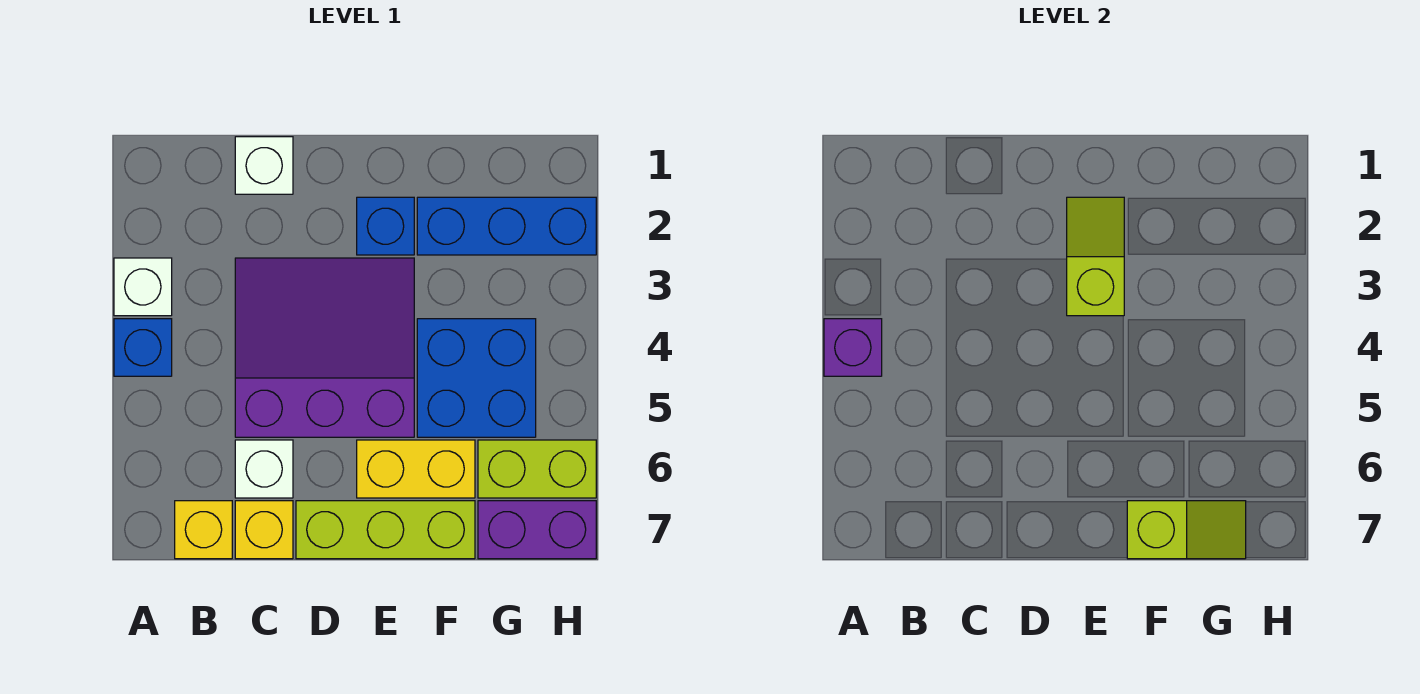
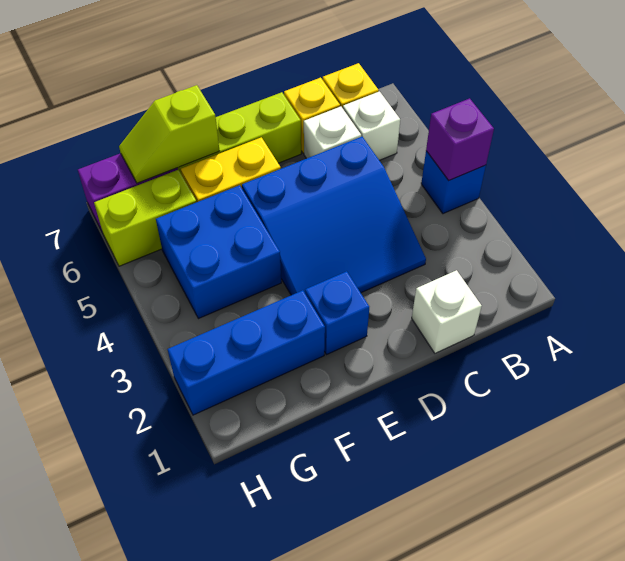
white brick A3 level 1 -> white brick B6 level 1
purple slope C3:E5 level 1 top 5 -> blue slope C3:E5 level 1 top 5
lime slope E2:E3 level 2 top 3 -> none

